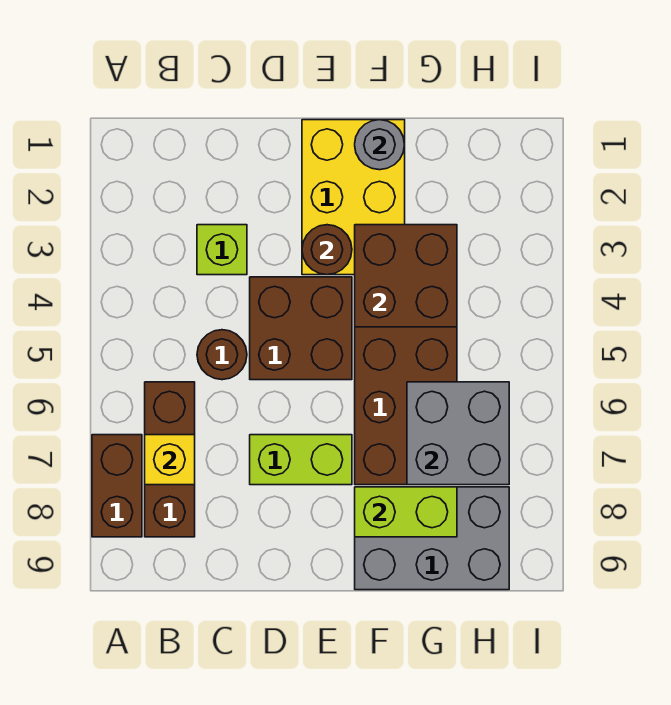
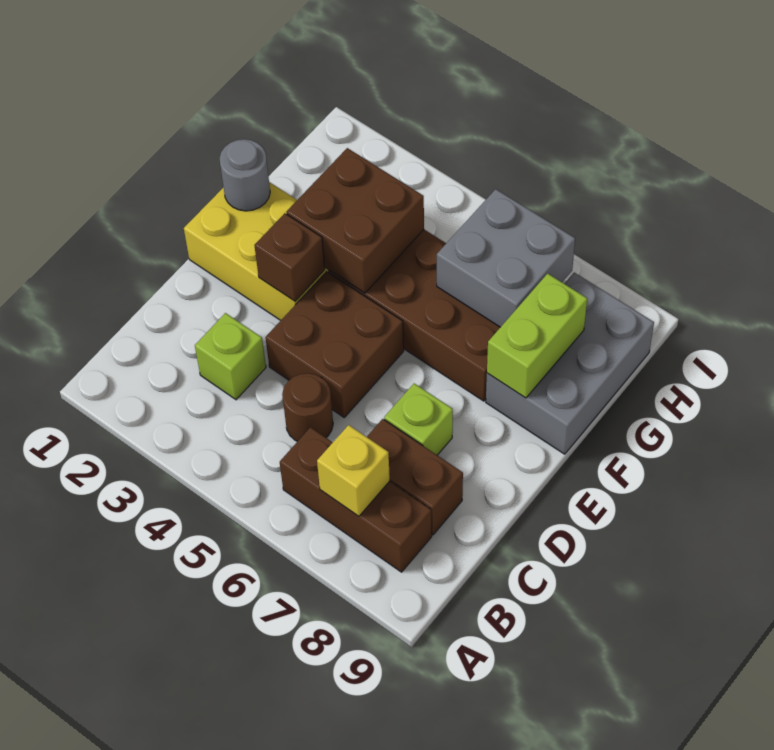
brown brick A7:A8 level 1 -> brown brick C7:C8 level 1
lime brick D7:E7 level 1 -> lime brick D7 level 1
brown round brick E3 level 2 -> brown brick E3 level 2

